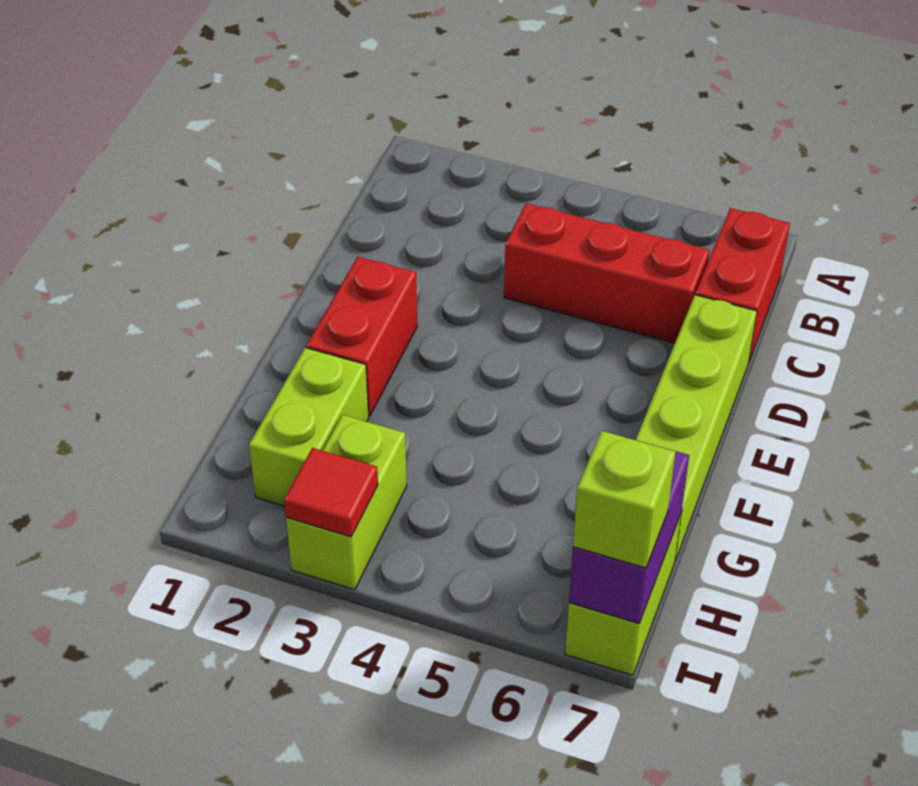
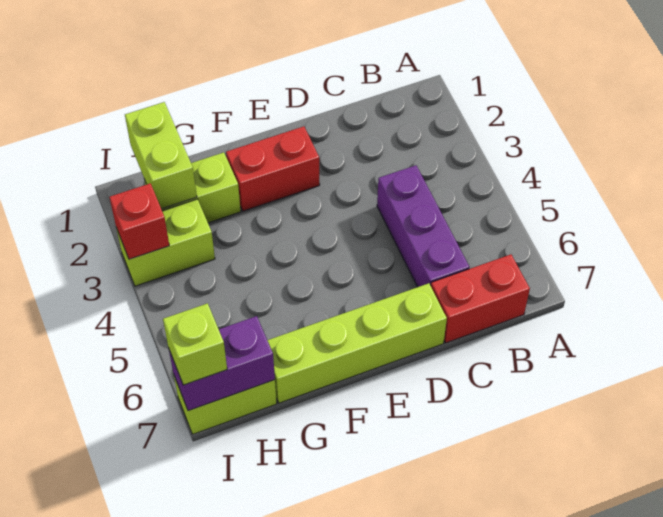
red brick C4:C6 level 1 -> purple brick C4:C6 level 1
none -> lime brick H1:H2 level 2
red tile I3 level 2 -> red brick I3 level 2

